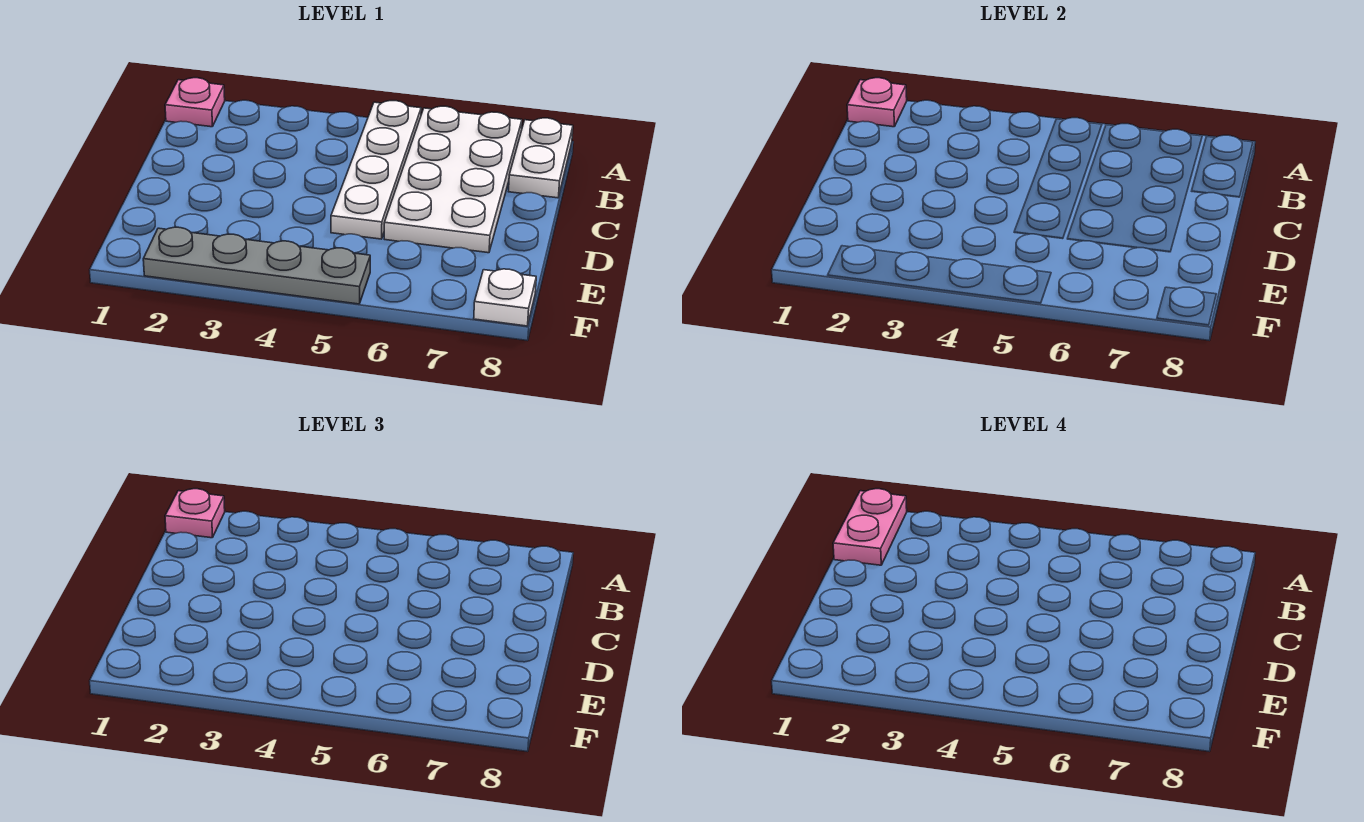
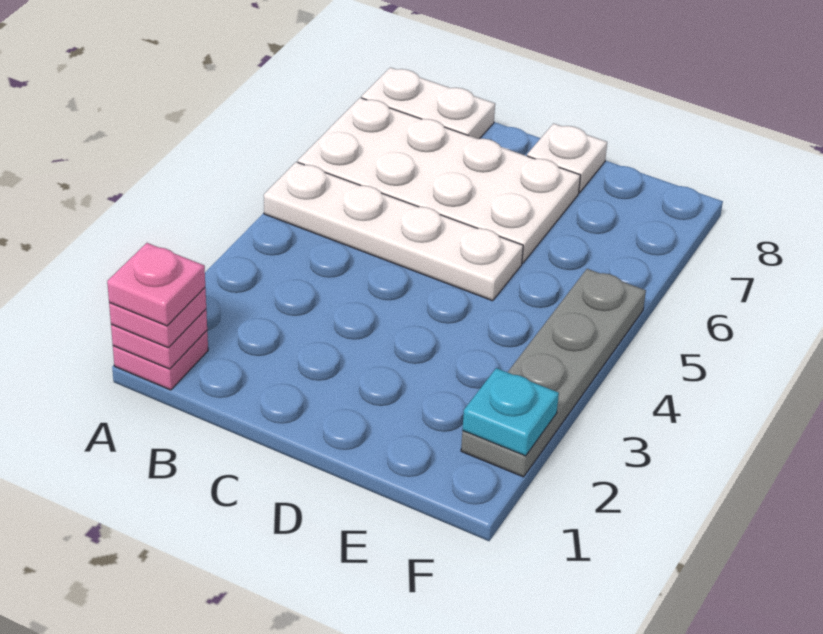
pink plate A1:B1 level 4 -> pink plate A1 level 4
none -> cyan plate F2 level 2
white plate F8 level 1 -> white plate D8 level 1

